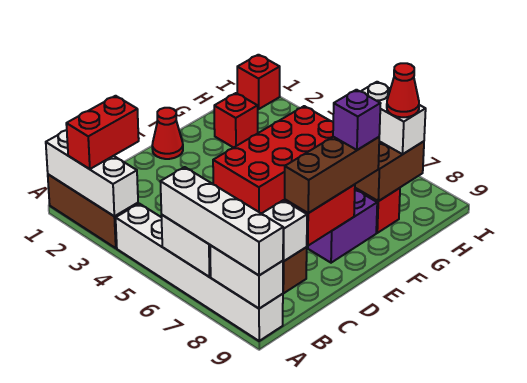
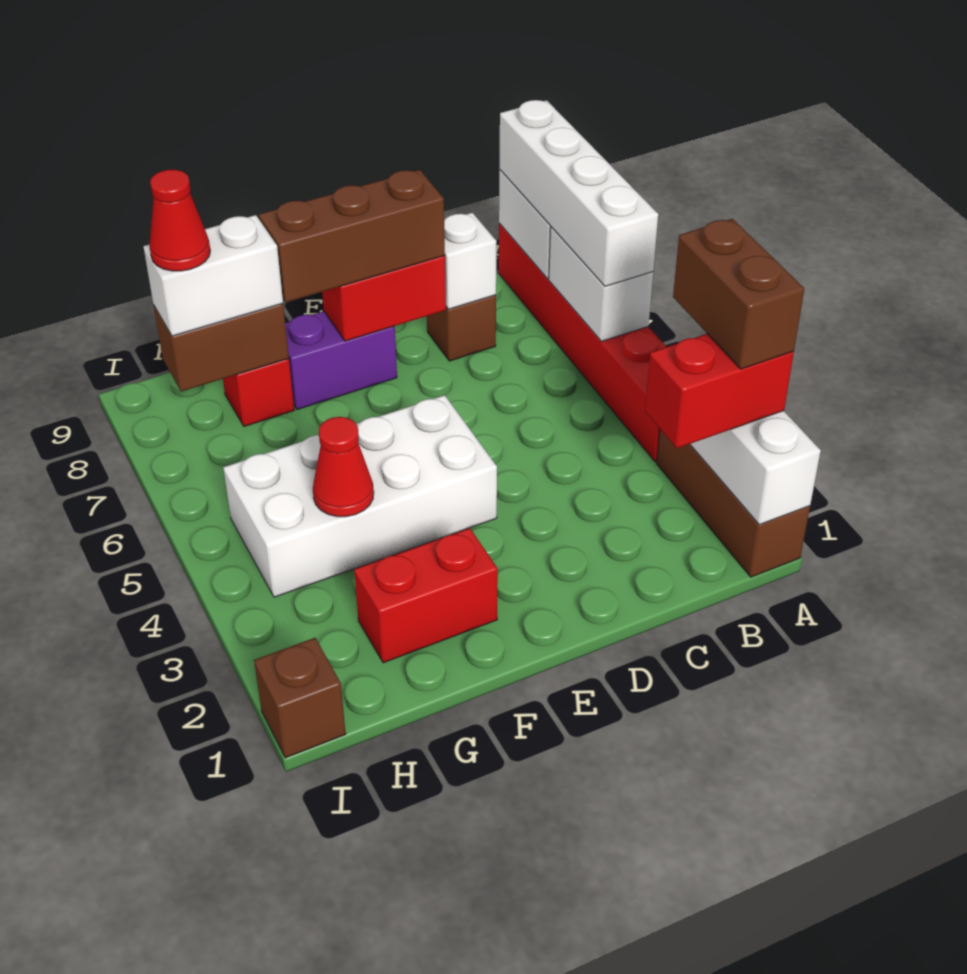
none -> brown brick A2:A3 level 4
white brick A4:A9 level 1 -> red brick A4:A9 level 1
red cone E1 level 1 -> red cone G4 level 2
red brick E4:H5 level 1 -> white brick E4:H5 level 1
purple brick F8 level 4 -> none
red brick G2 level 1 -> red brick F2:G2 level 1
white brick H7:H8 level 3 -> white brick G8:H8 level 3
red brick I1 level 1 -> brown brick I1 level 1

